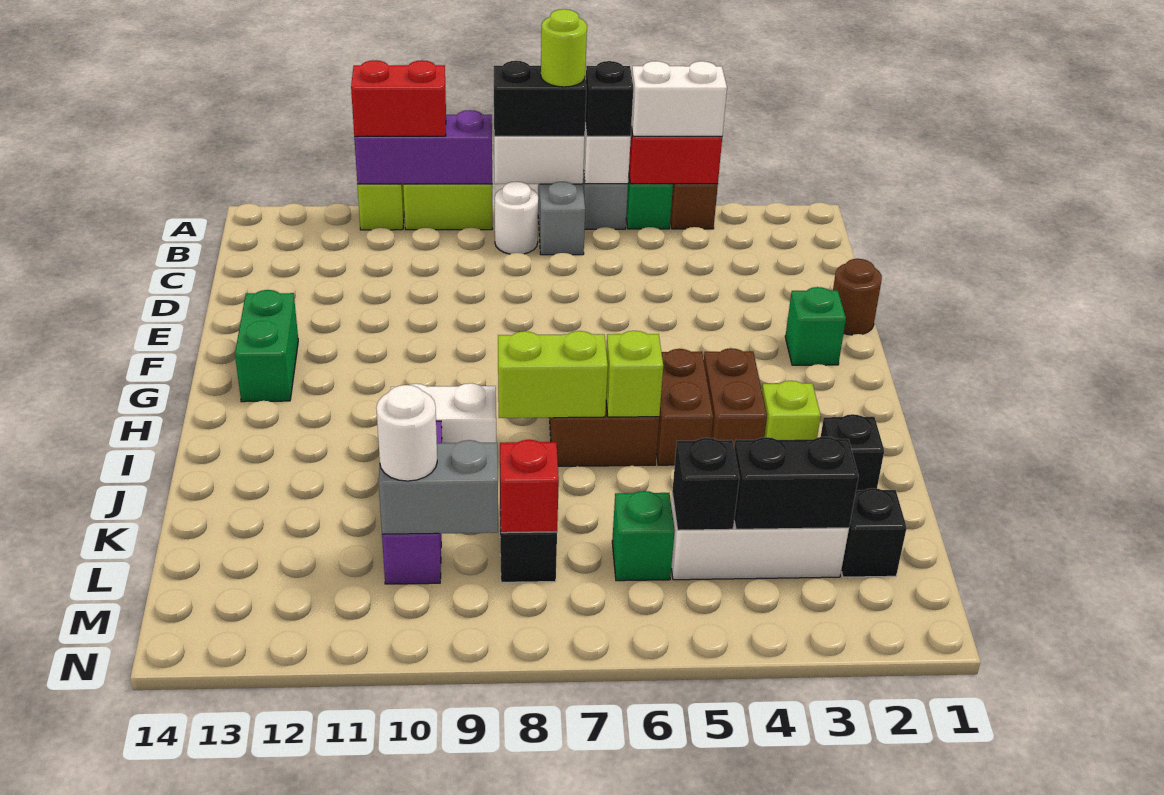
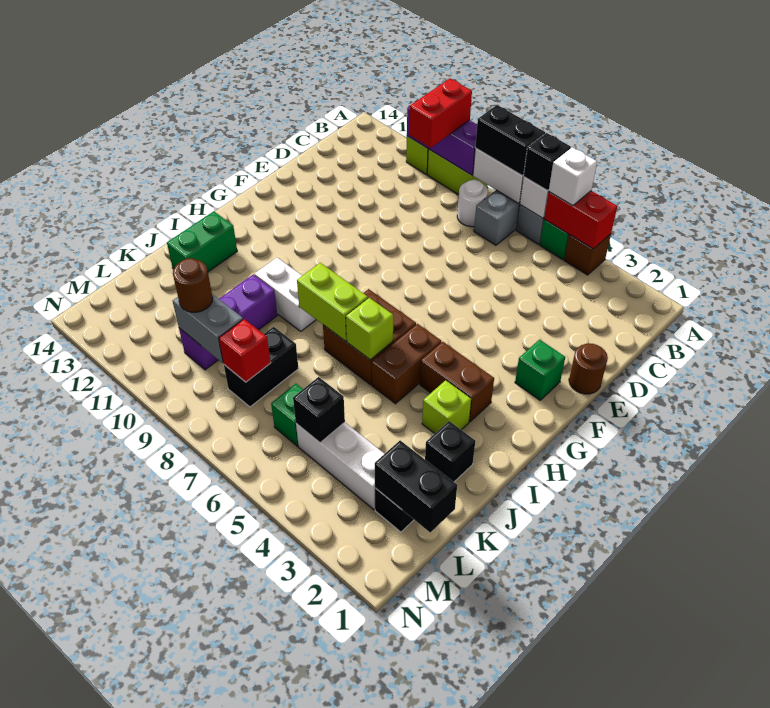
white brick A4:A5 level 3 -> white brick A5 level 3
lime round brick A7 level 4 -> none
red brick A10:A11 level 3 -> red brick A10:B10 level 3
green brick F13:G13 level 1 -> green brick I13:J13 level 1
brown brick H4:I4 level 1 -> brown brick H3:H4 level 1
black brick L3:L4 level 2 -> black brick L1:L2 level 2
white round brick L10 level 3 -> brown round brick L10 level 3

